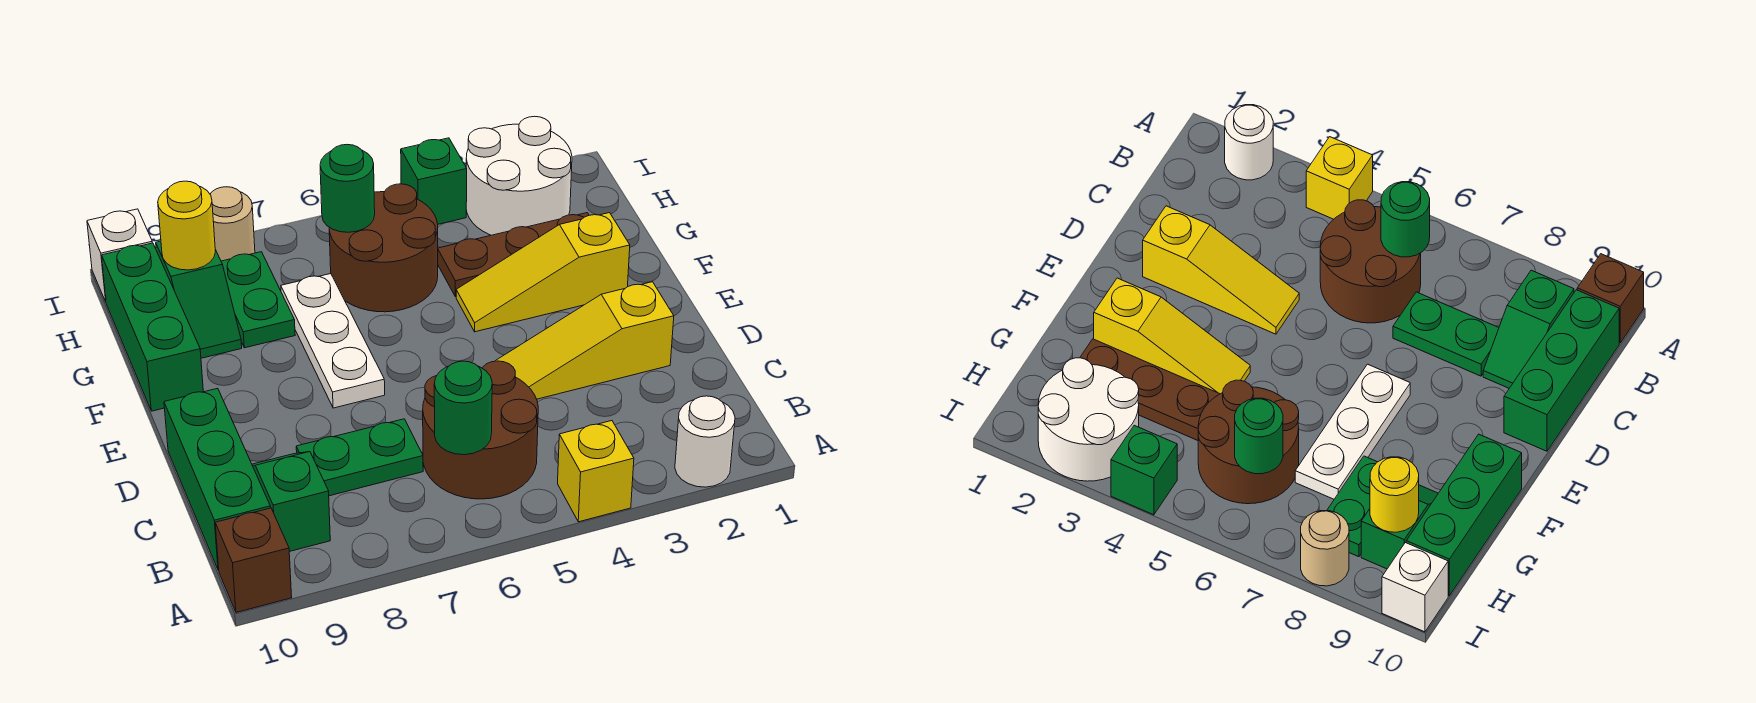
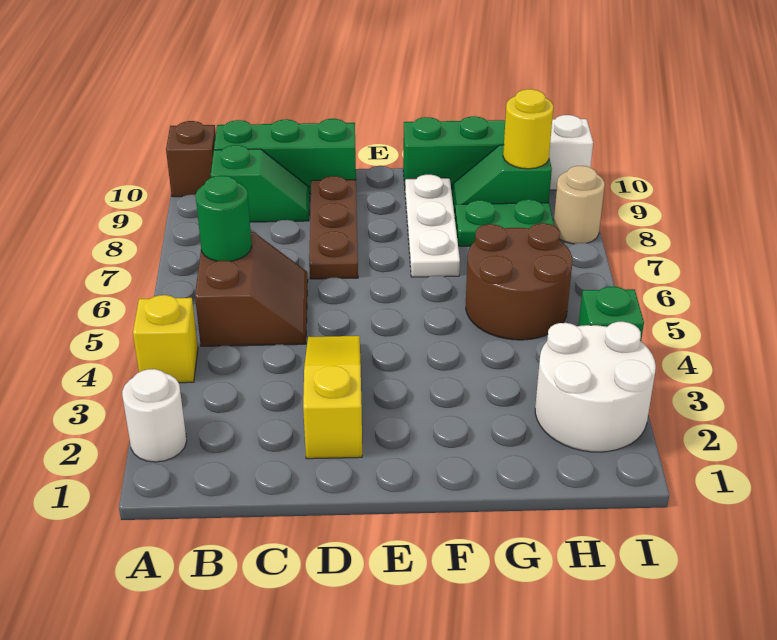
brown round brick B5:C6 level 1 -> brown slope B5:C6 level 1 top B
green plate C7:C8 level 1 -> none
white plate E7:G7 level 1 -> white plate F7:F9 level 1
yellow slope F2:F4 level 1 top 2 -> none
brown plate G2:G4 level 1 -> brown plate D7:D9 level 1
green round brick H6 level 2 -> none

